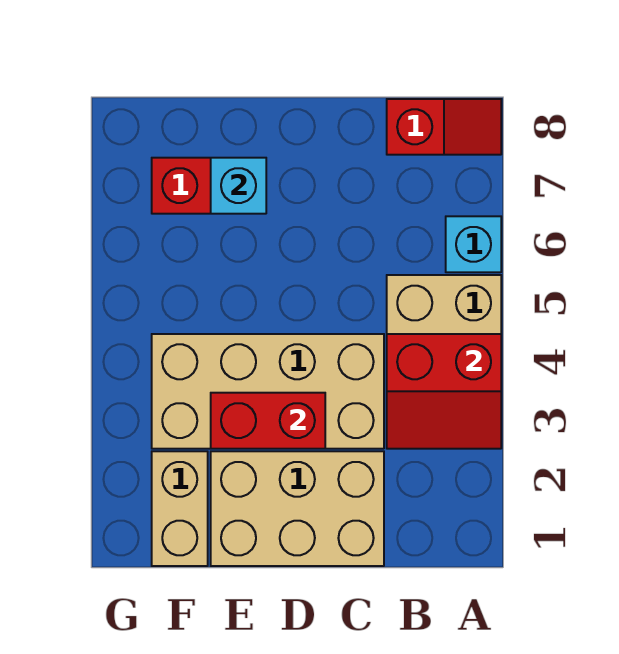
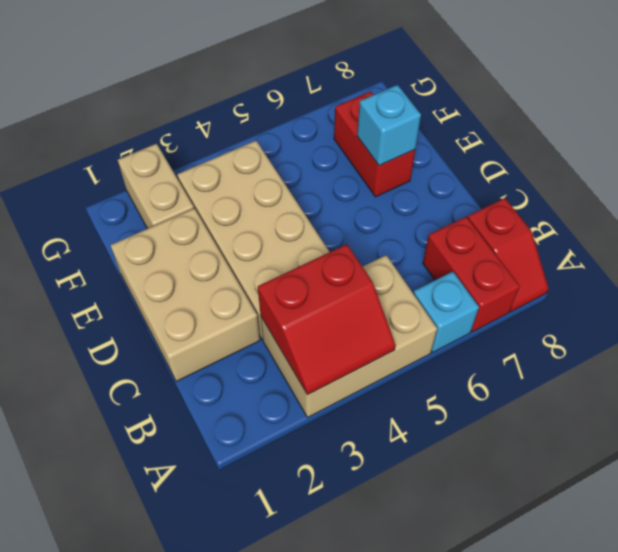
red slope A3:B4 level 2 top 4 -> red slope A3:B4 level 2 top B
red brick D3:E3 level 2 -> red brick A7:B7 level 1
tan brick F1:F2 level 1 -> tan brick F2:G2 level 1

